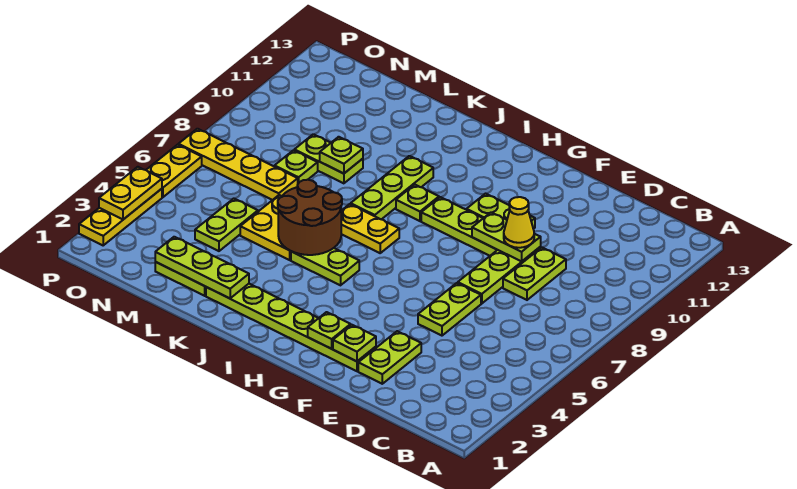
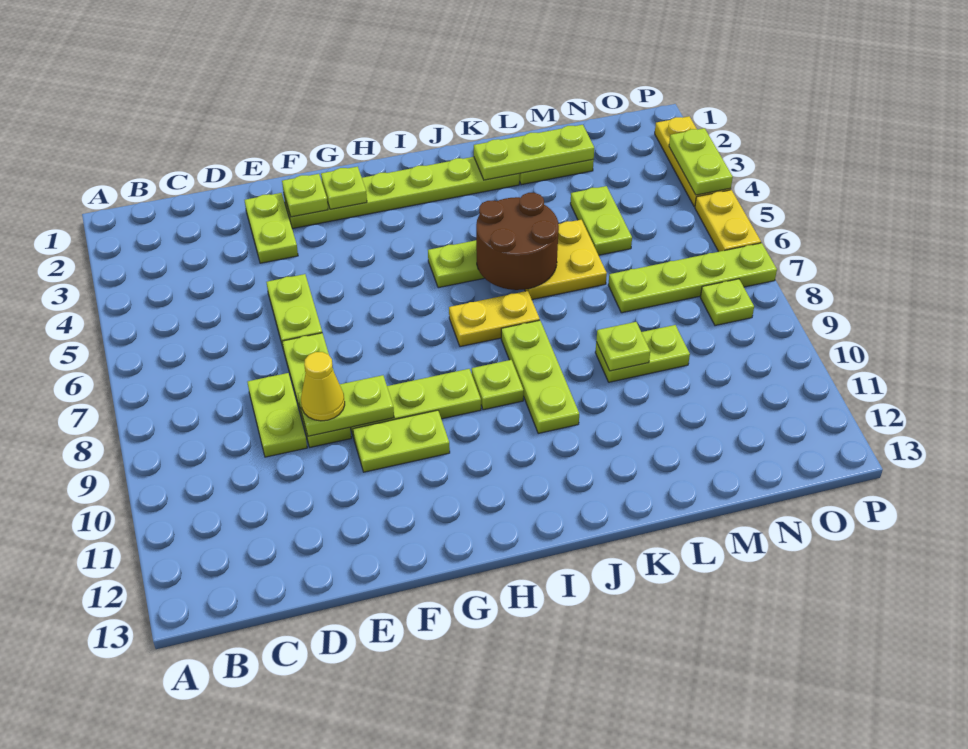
yellow plate M7:P7 level 1 -> lime plate M7:P7 level 1
lime plate M8 level 1 -> lime plate O8 level 1
yellow plate P3:P4 level 2 -> lime plate P3:P4 level 2

